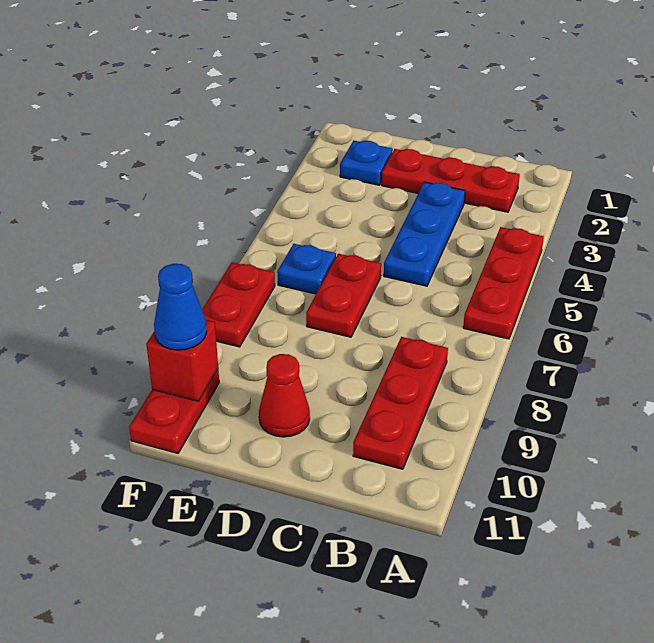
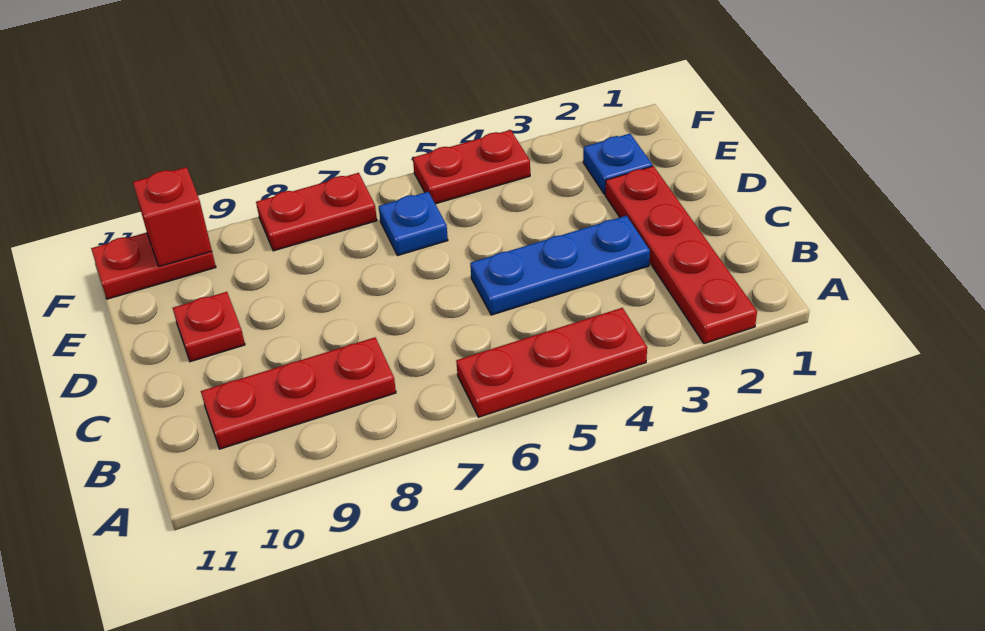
red plate B2:D2 level 1 -> red plate A2:D2 level 1
red plate D6:D7 level 1 -> red plate F4:F5 level 1
red cone D10 level 1 -> red plate D10 level 1
blue cone F10 level 3 -> none

